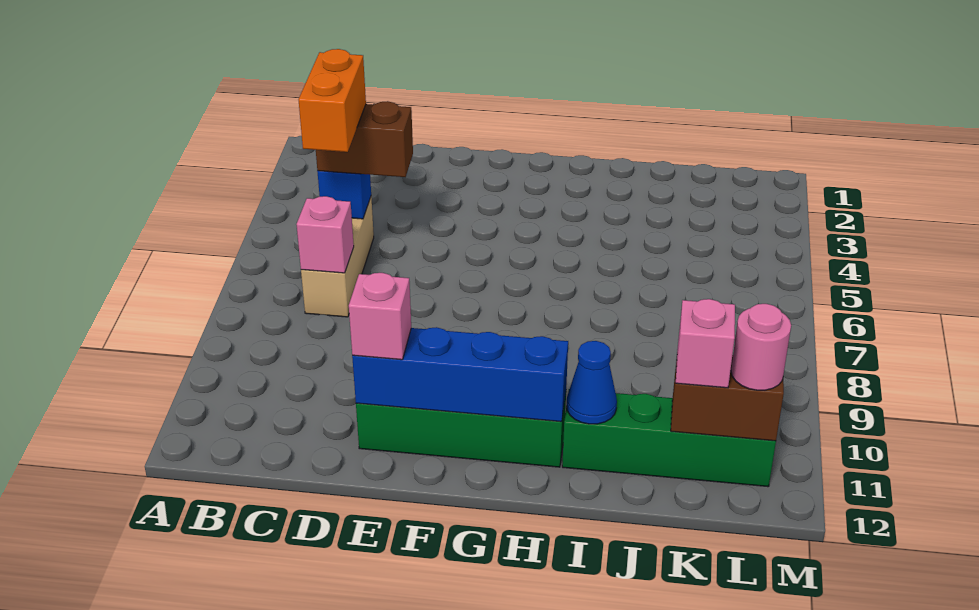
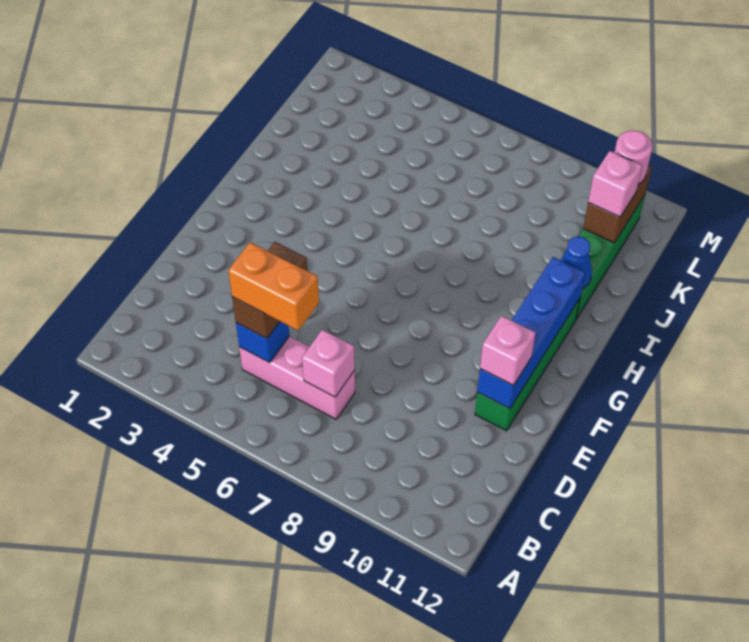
tan brick C5:C7 level 1 -> pink brick C5:C7 level 1

